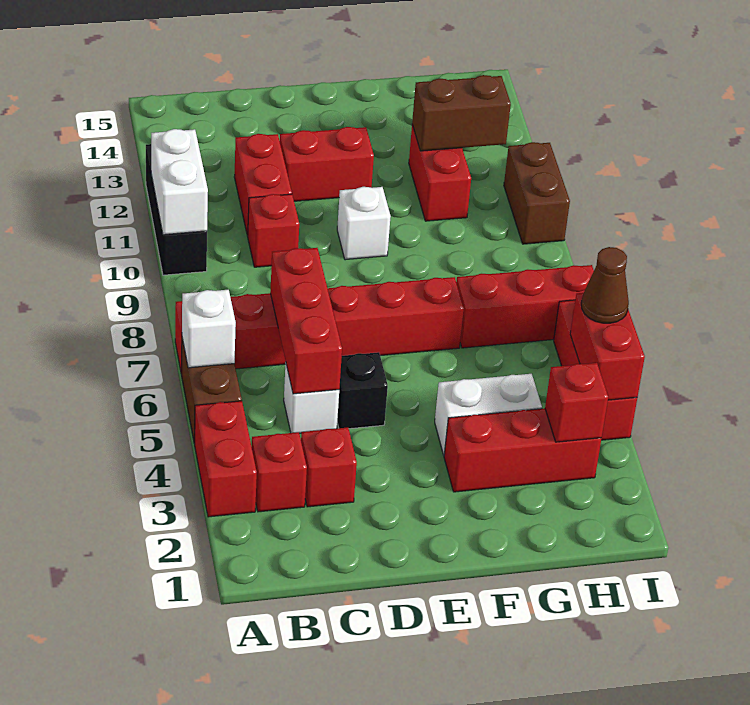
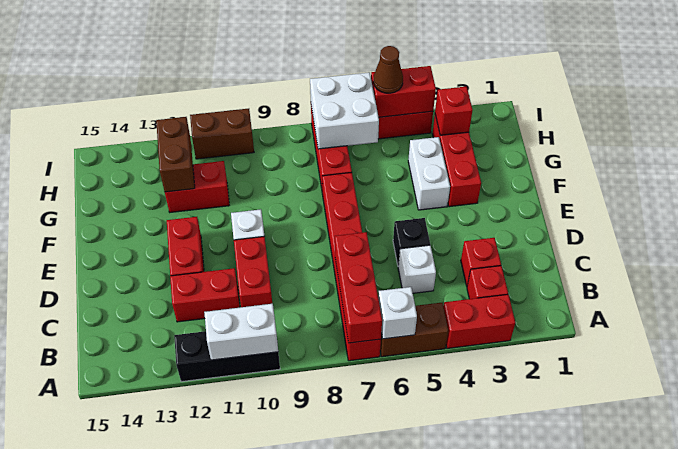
red brick C5:C7 level 2 -> red brick A7:C7 level 2
red brick C10 level 1 -> red brick C10:D10 level 1
none -> white brick H6:I7 level 2

